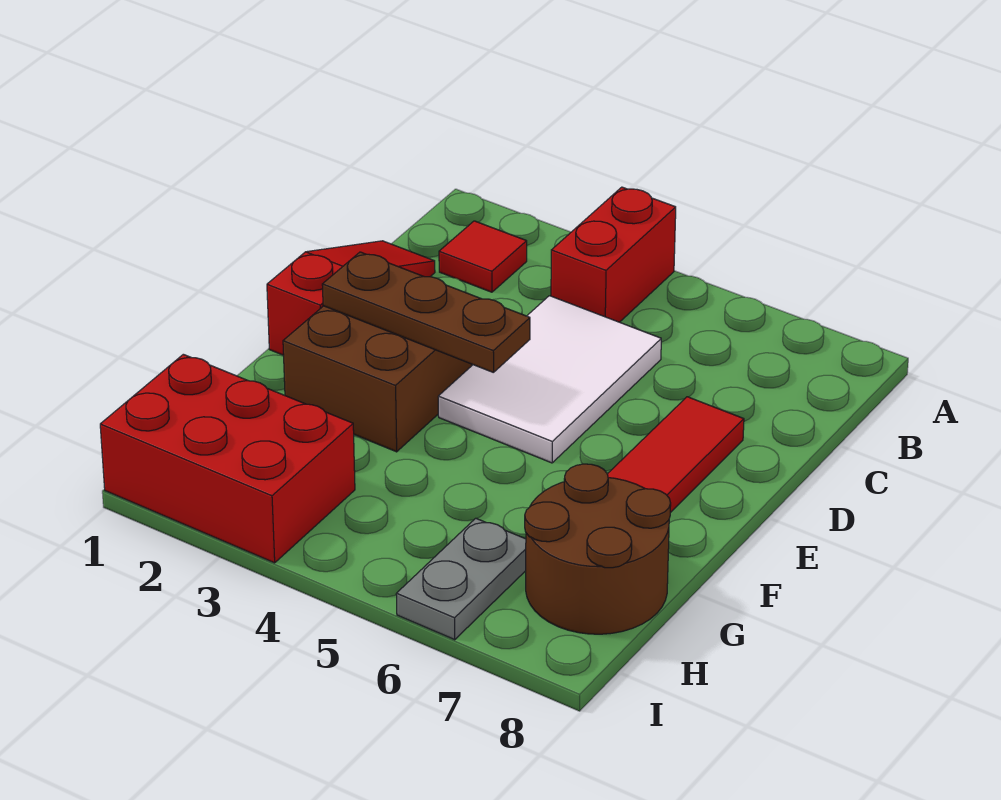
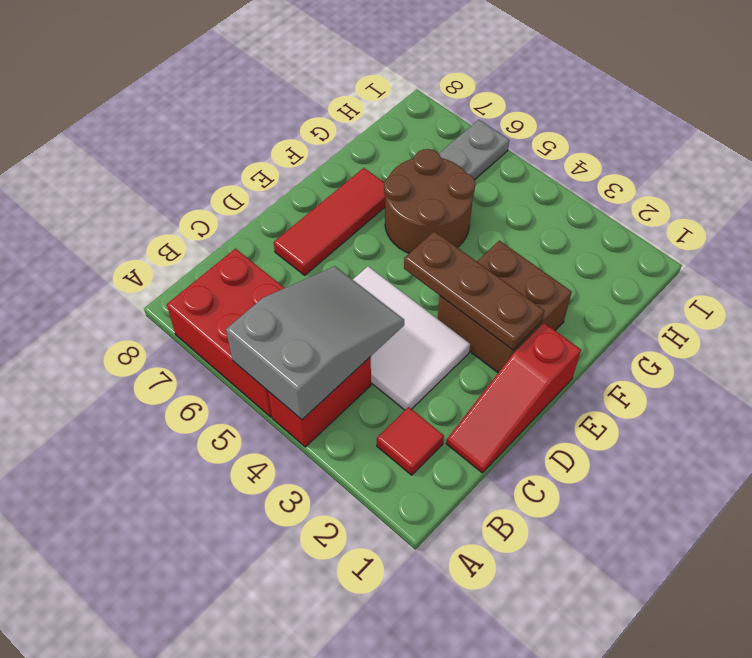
none -> grey slope A4:C5 level 2 top A
white tile C4:E5 level 1 -> white tile C3:D5 level 1
brown round brick G7:H8 level 1 -> brown round brick F5:G6 level 1
red brick H1:I3 level 1 -> red brick A5:B7 level 1

